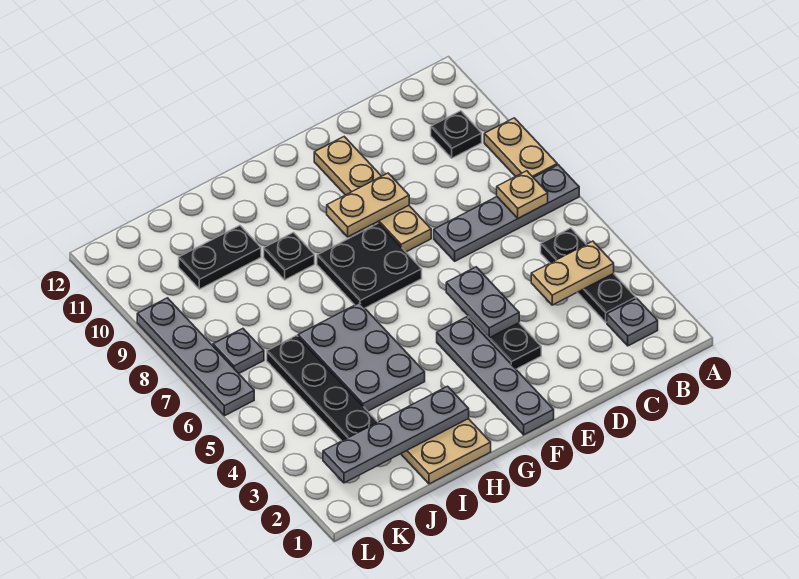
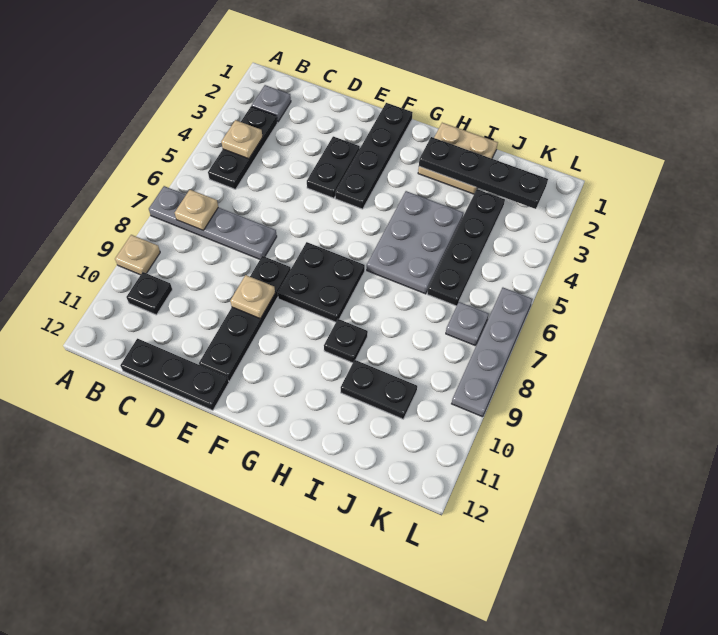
tan plate A8:A9 level 1 -> tan plate A9 level 1
tan plate B4:C4 level 2 -> tan plate B4 level 2
none -> black plate C12:E12 level 1
grey plate E4:E5 level 2 -> none
tan plate E8:E11 level 1 -> black plate E8:E11 level 1
tan plate E9:F9 level 2 -> tan plate E9 level 2
grey plate F1:F4 level 1 -> black plate F1:F4 level 1
grey plate H2:K2 level 2 -> black plate H2:K2 level 2

